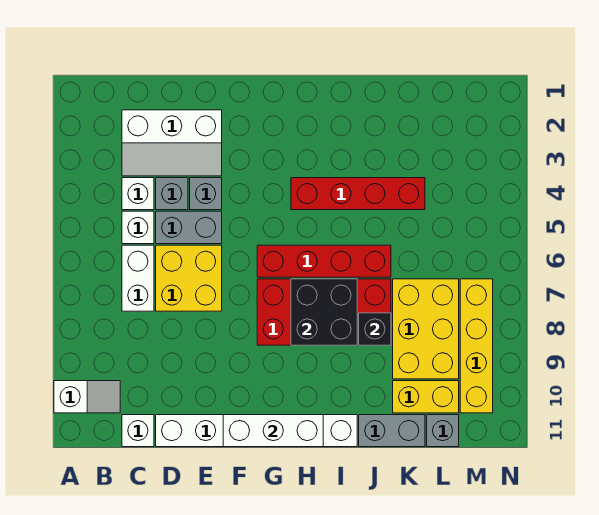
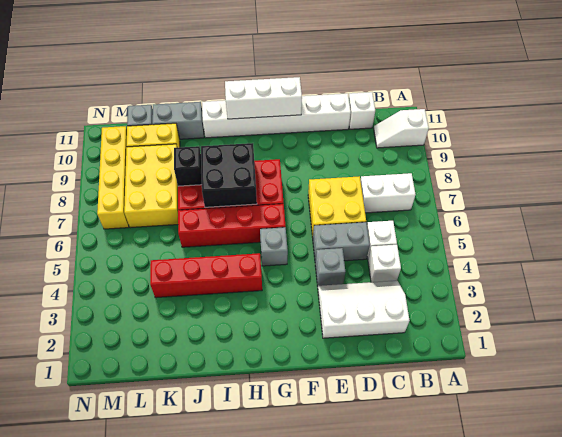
white brick C6:C7 level 1 -> white brick B7:C7 level 1
grey brick D4 level 1 -> grey brick G5 level 1

